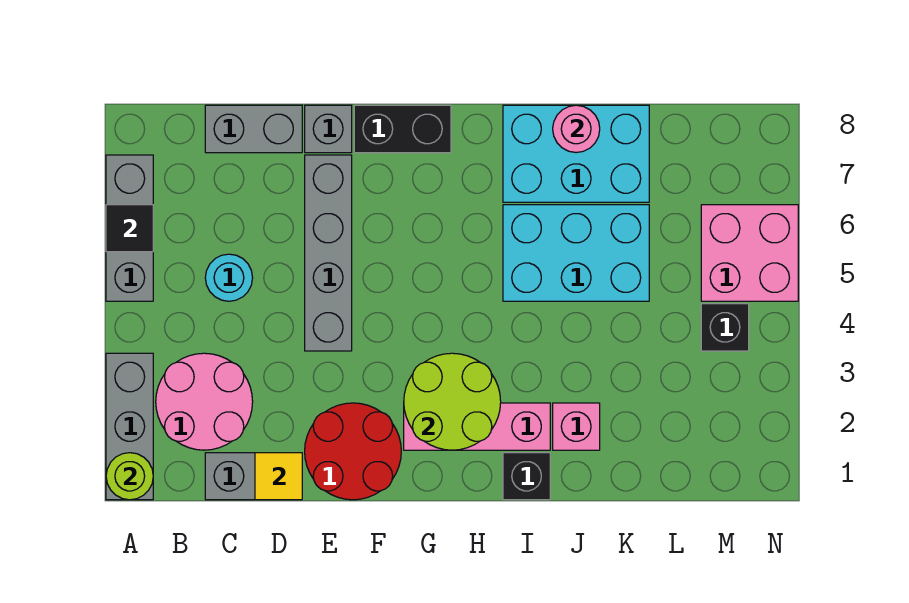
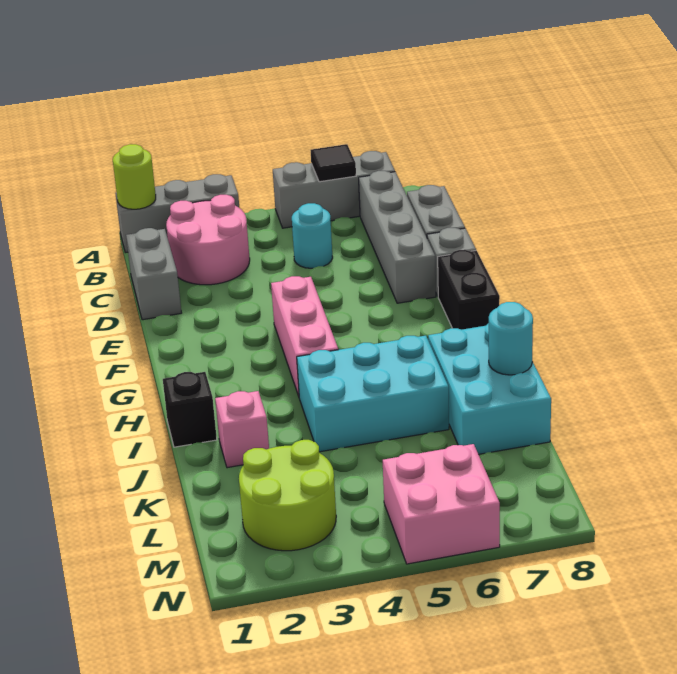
yellow tile D1 level 2 -> none
red round brick E1:F2 level 1 -> none
grey brick E4:E7 level 1 -> grey brick B7:E7 level 1
pink brick G2:I2 level 1 -> pink brick F4:H4 level 1
lime round brick G2:H3 level 2 -> lime round brick L2:M3 level 1
cyan brick I5:K6 level 1 -> cyan brick I4:J6 level 1
pink round brick J8 level 2 -> cyan round brick J8 level 2
black brick M4 level 1 -> none

